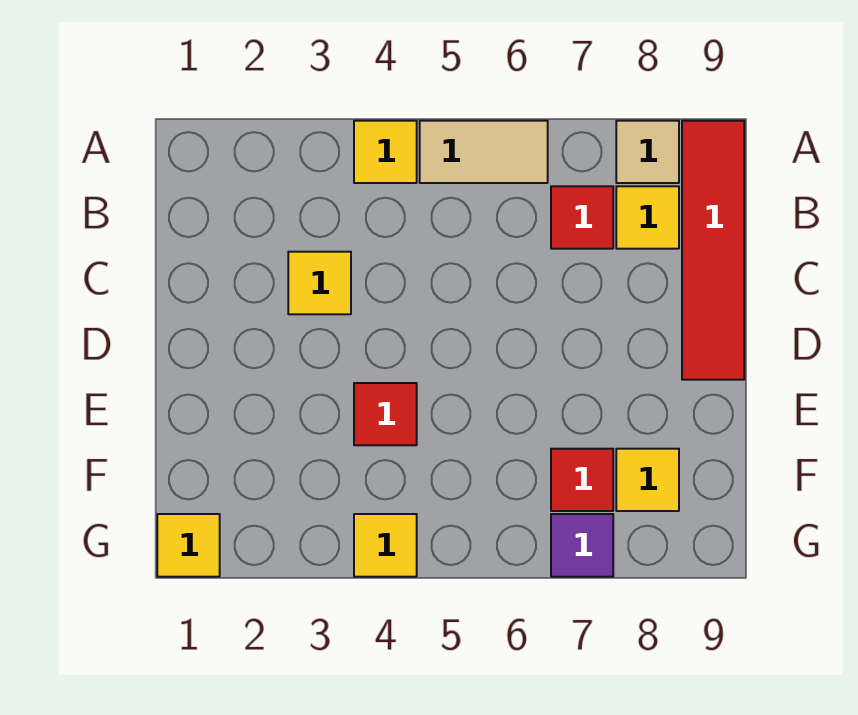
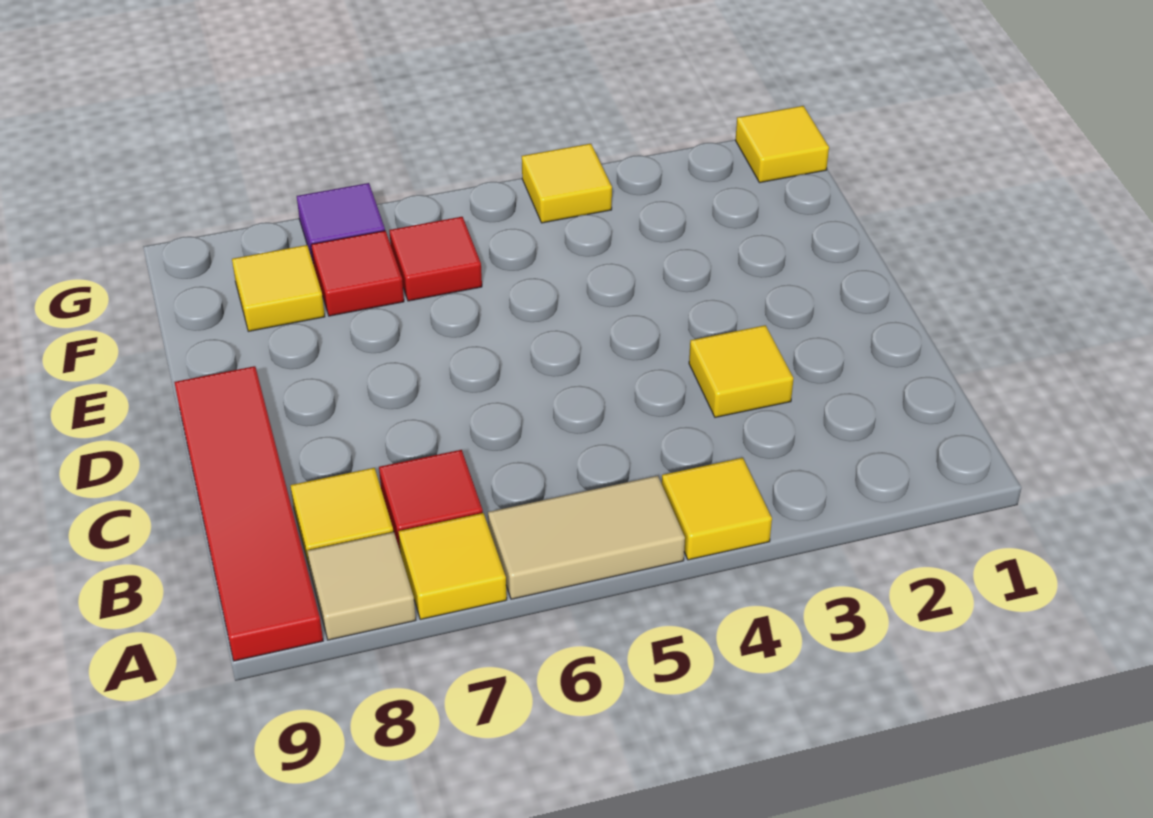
none -> yellow tile A7 level 1
red tile E4 level 1 -> red tile F6 level 1

